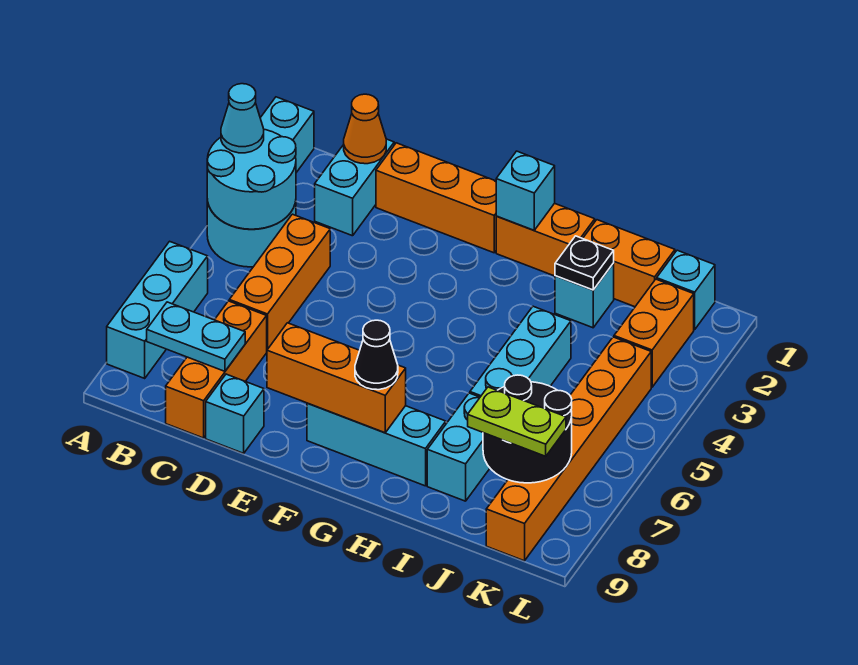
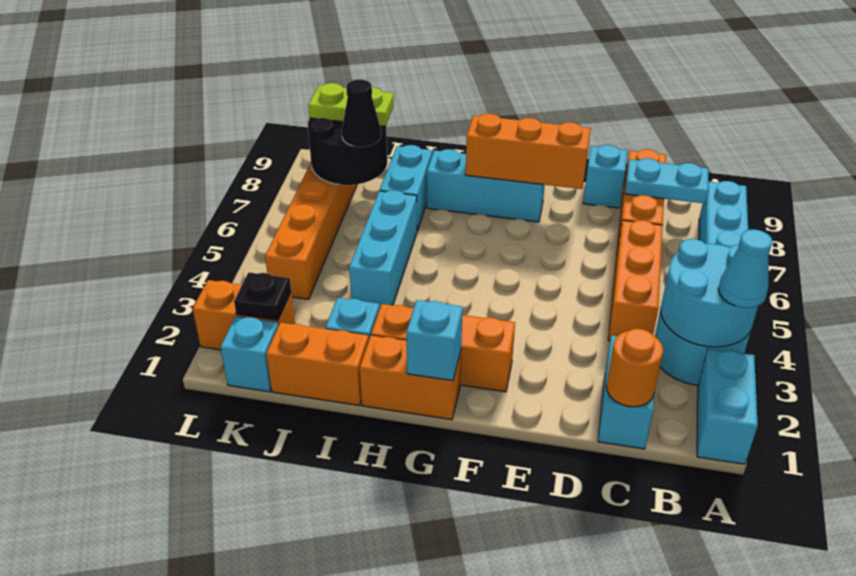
orange cone C1 level 2 -> orange round brick C1 level 2
orange brick D1:F1 level 1 -> orange brick F2:H2 level 1
black cone G8 level 3 -> black cone J7 level 3
black plate I2 level 2 -> black plate K2 level 2
orange brick K2:K3 level 1 -> orange brick K2:L2 level 1

